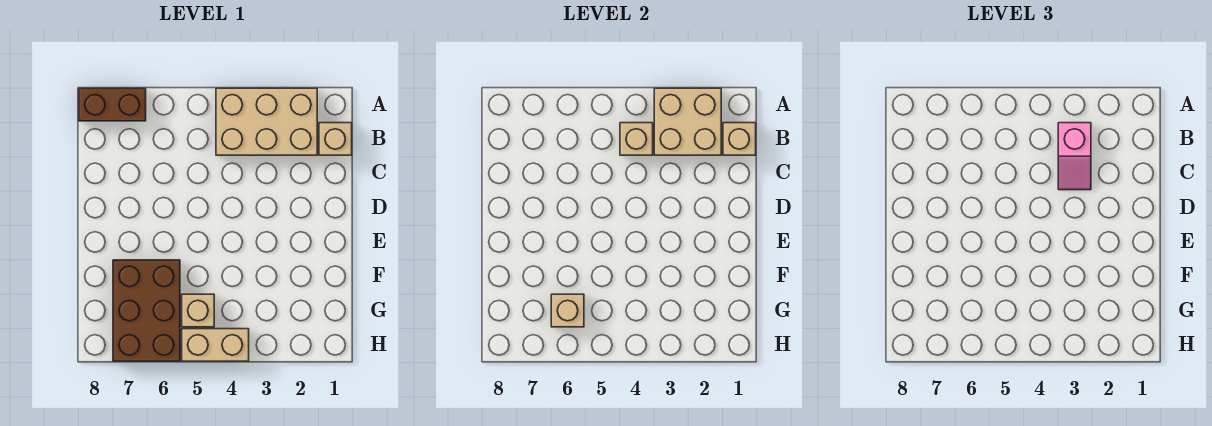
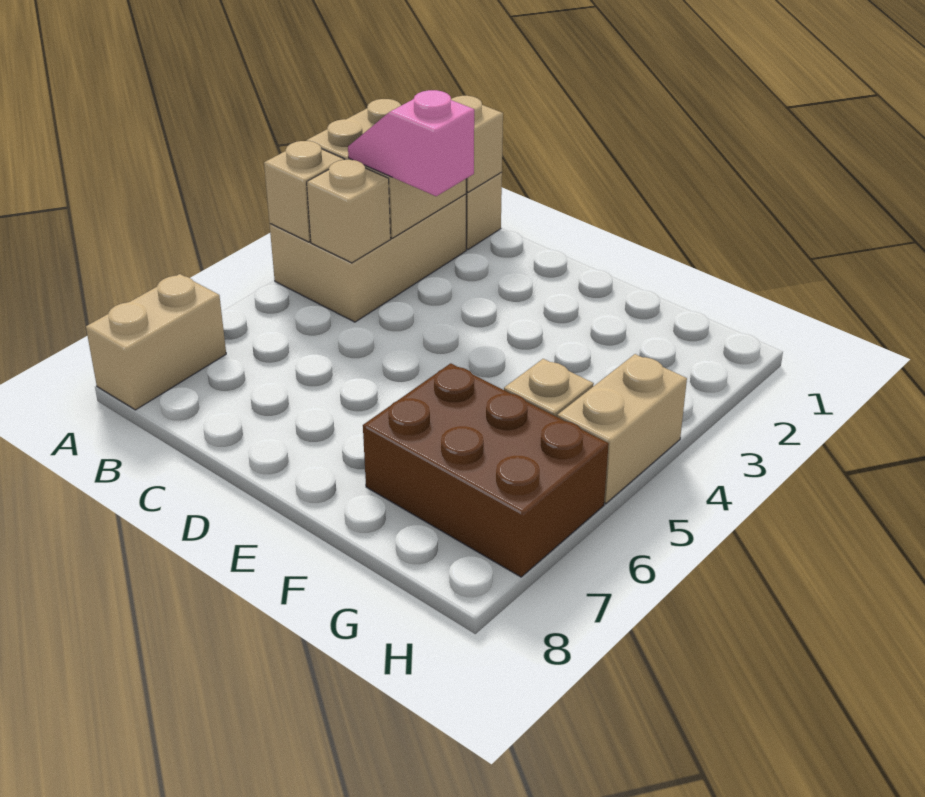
brown brick A7:A8 level 1 -> tan brick A7:A8 level 1
pink slope B3:C3 level 3 top B -> pink slope B3:C3 level 3 top C
tan brick G6 level 2 -> tan brick A4 level 2

